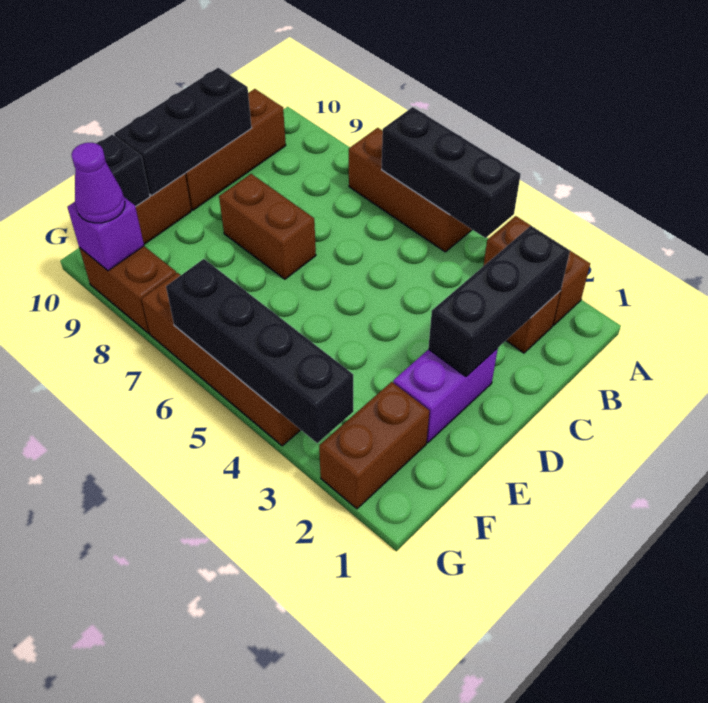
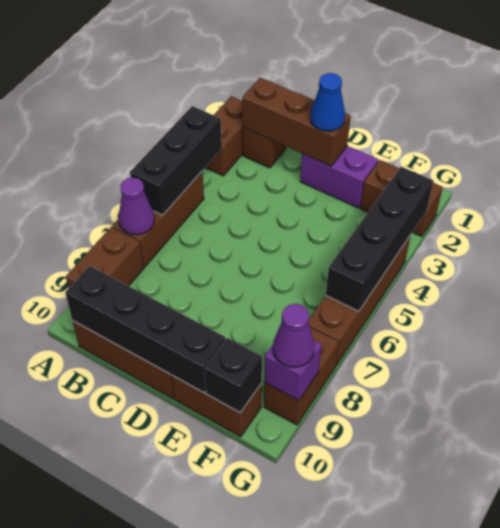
none -> purple cone A7 level 2
black brick B2:D2 level 2 -> brown brick B2:D2 level 2
black brick C10:E10 level 2 -> black brick B10:E10 level 2
none -> blue cone D2 level 3
brown brick D7:D8 level 1 -> brown brick A8:A9 level 1

